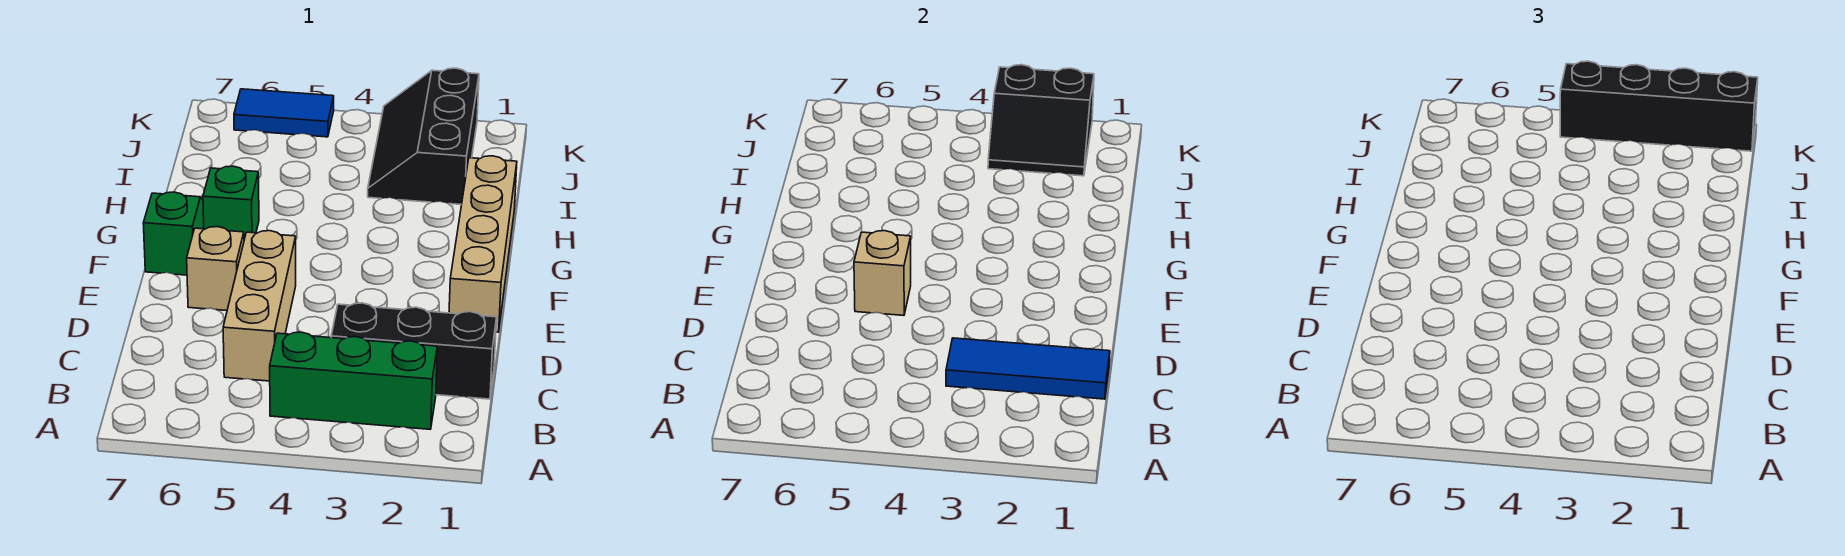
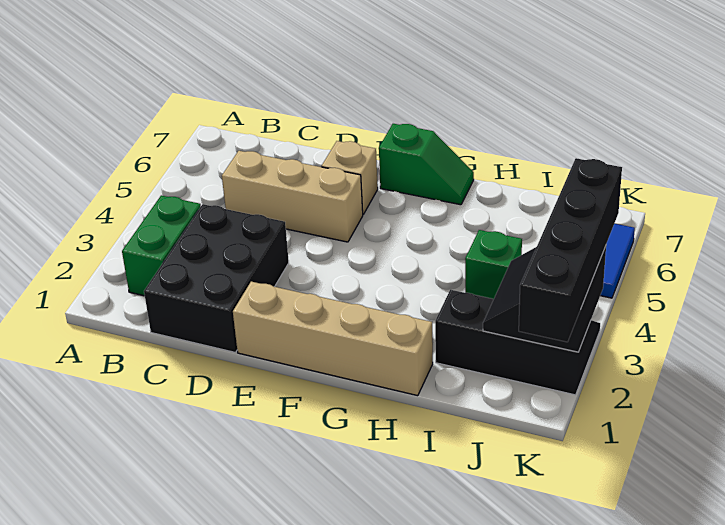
green brick B2:B4 level 1 -> green brick B2:B3 level 1
black brick C1:C3 level 1 -> black brick C1:D3 level 1
blue tile C1:C3 level 2 -> none
tan brick E5 level 2 -> none
green brick G6 level 1 -> green brick I4 level 1

